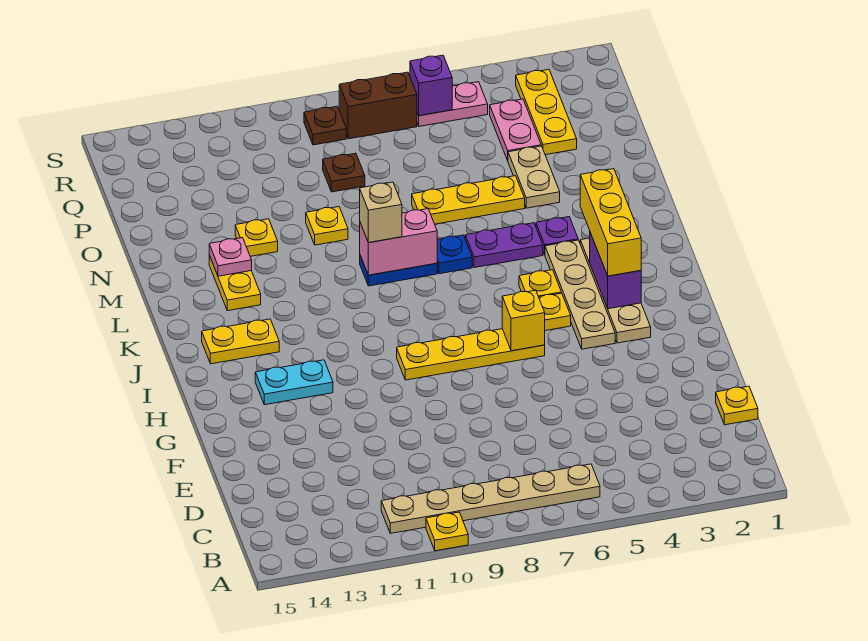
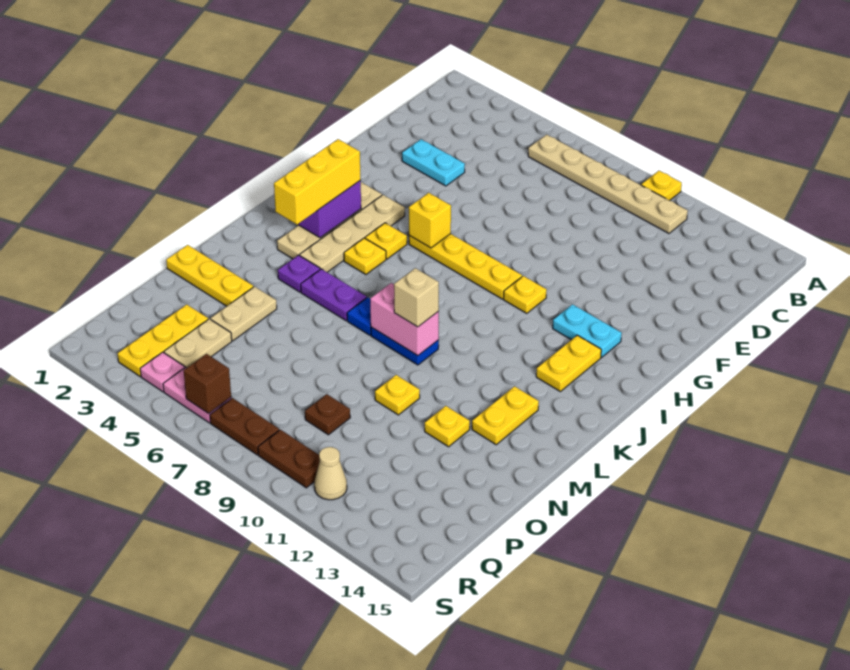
yellow plate D1 level 1 -> yellow plate H10 level 1
none -> cyan plate E3:E4 level 1
yellow plate J13:J14 level 1 -> yellow plate I13:J13 level 1
pink plate M13 level 2 -> pink plate R4 level 1
yellow plate N5:N7 level 1 -> yellow plate N1:N3 level 1
pink plate P4:Q4 level 1 -> tan plate P4:Q4 level 1
purple brick R6 level 2 -> brown brick R6 level 2
brown brick R7:R8 level 1 -> brown plate R7:R8 level 1
brown plate R9 level 1 -> brown plate R9:R10 level 1
none -> tan cone R11 level 1

